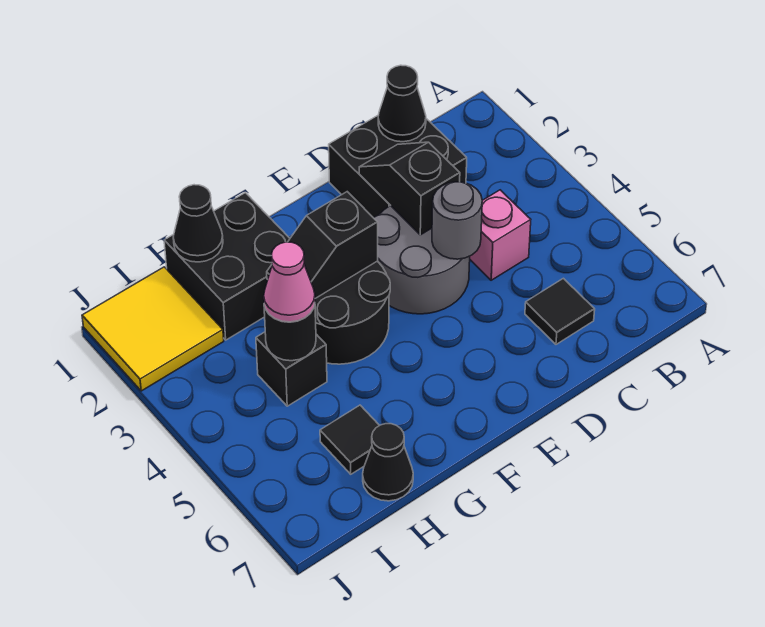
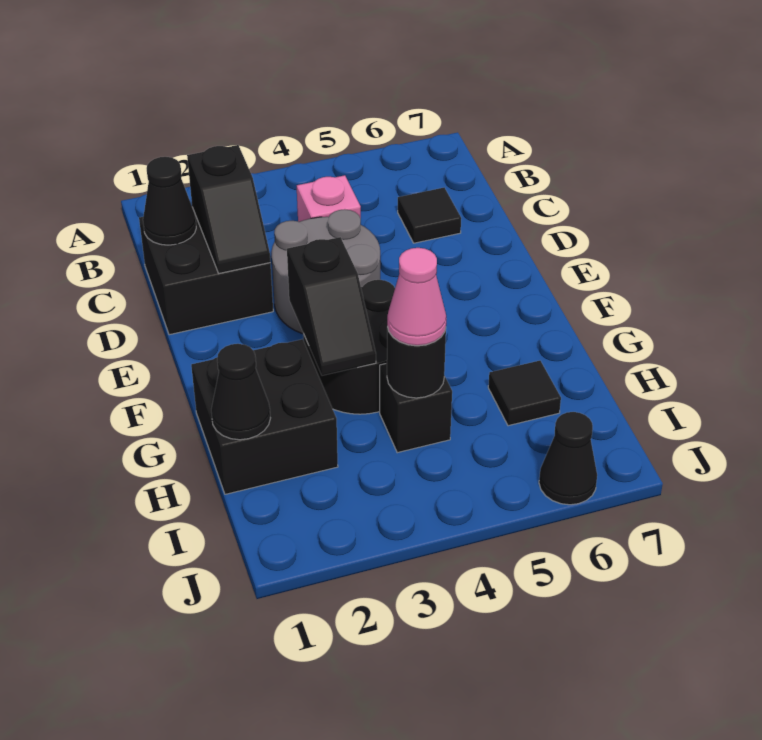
black slope D2:D3 level 2 top 3 -> black slope C2:D2 level 2 top C
grey round brick D4 level 2 -> none
black cone H7 level 1 -> black cone J6 level 1
yellow tile I1:J2 level 1 -> none

